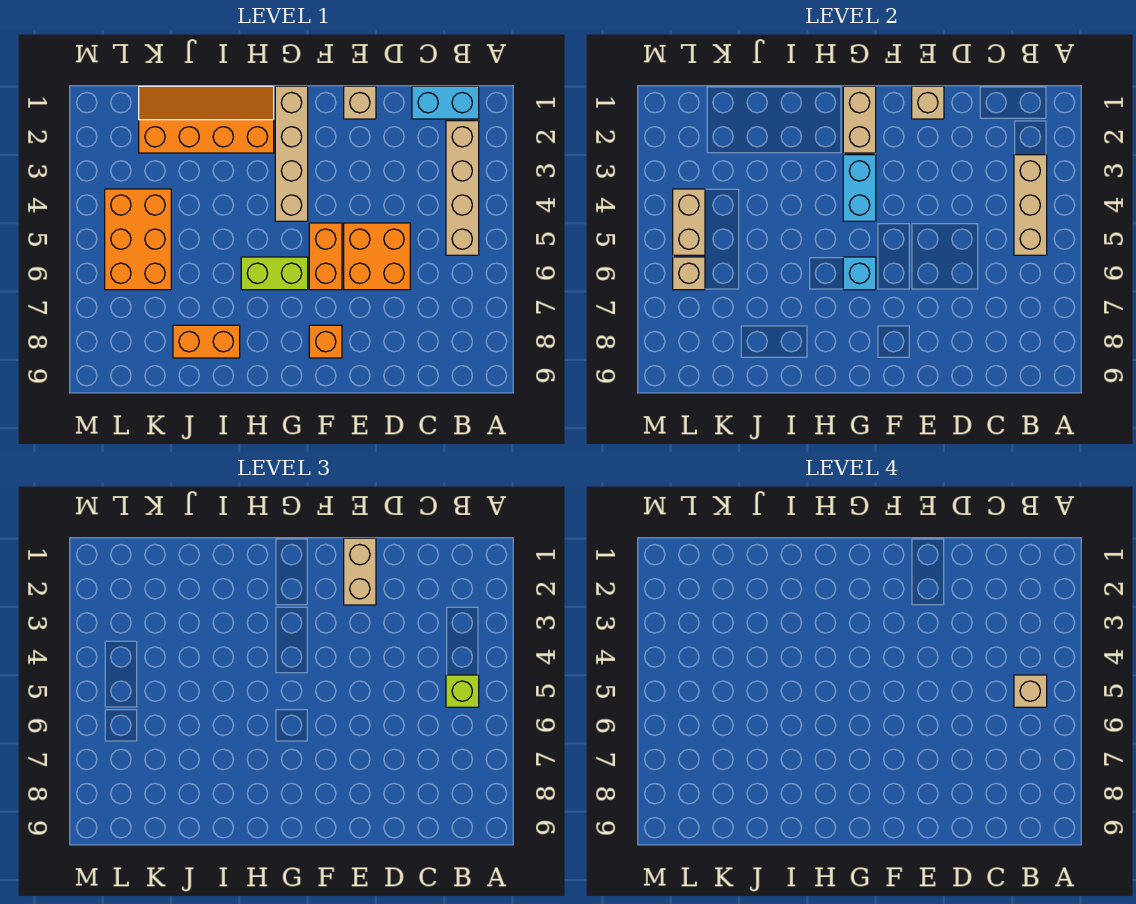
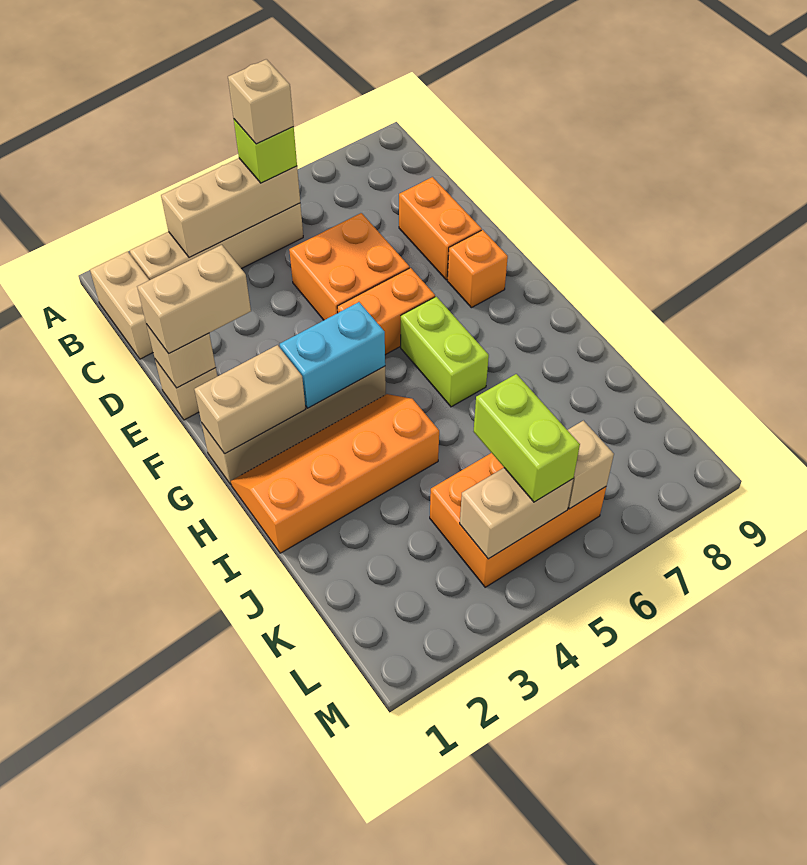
cyan brick B1:C1 level 1 -> tan brick B1:C1 level 1
cyan brick G6 level 2 -> none
orange slope H1:K2 level 1 top 2 -> orange slope H1:I4 level 1 top I
orange brick I8:J8 level 1 -> orange brick D8:E8 level 1
none -> lime brick K5:L5 level 3

